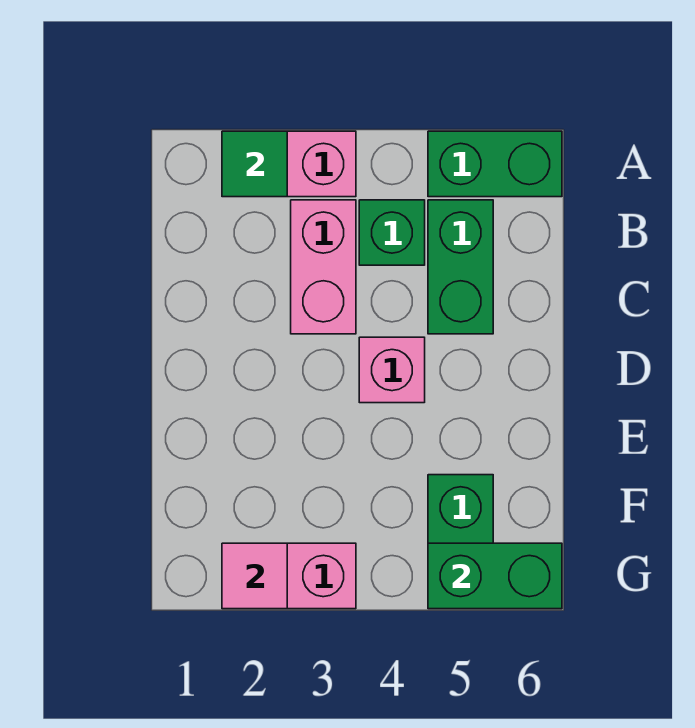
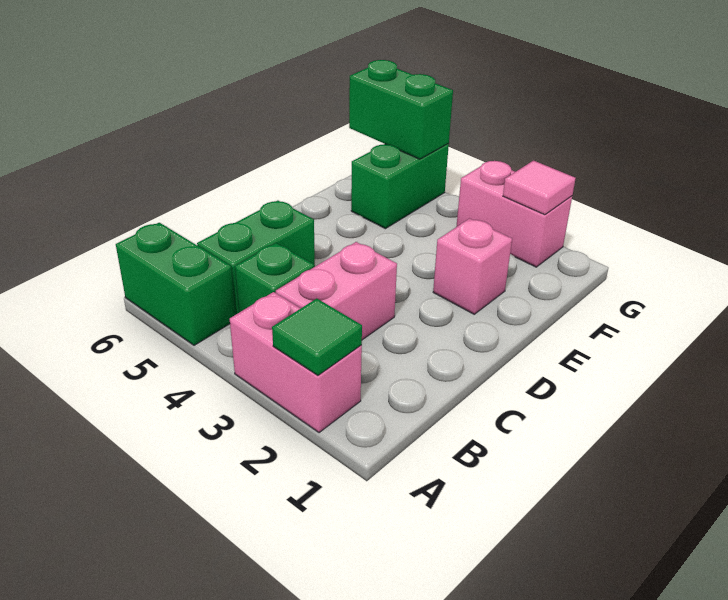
pink brick D4 level 1 -> pink brick E2 level 1

